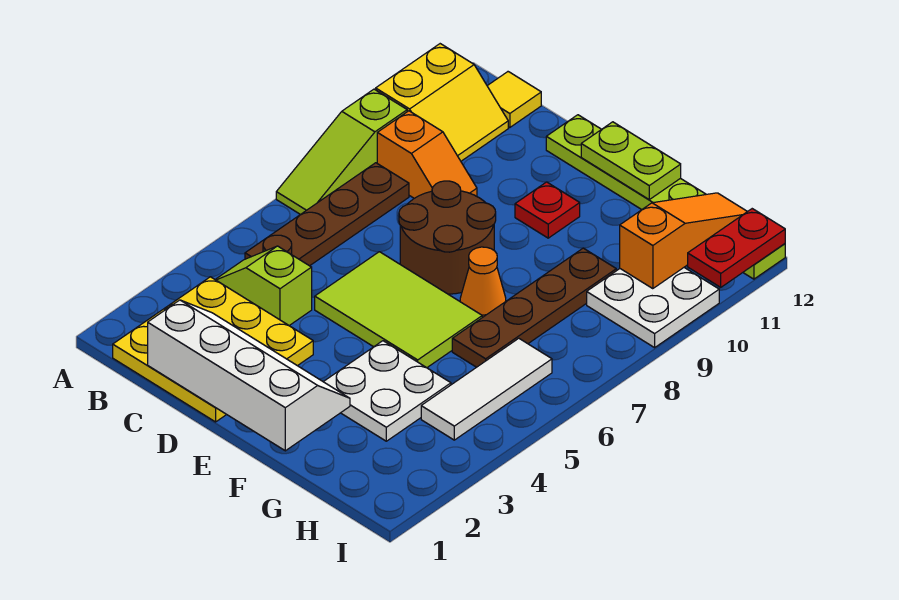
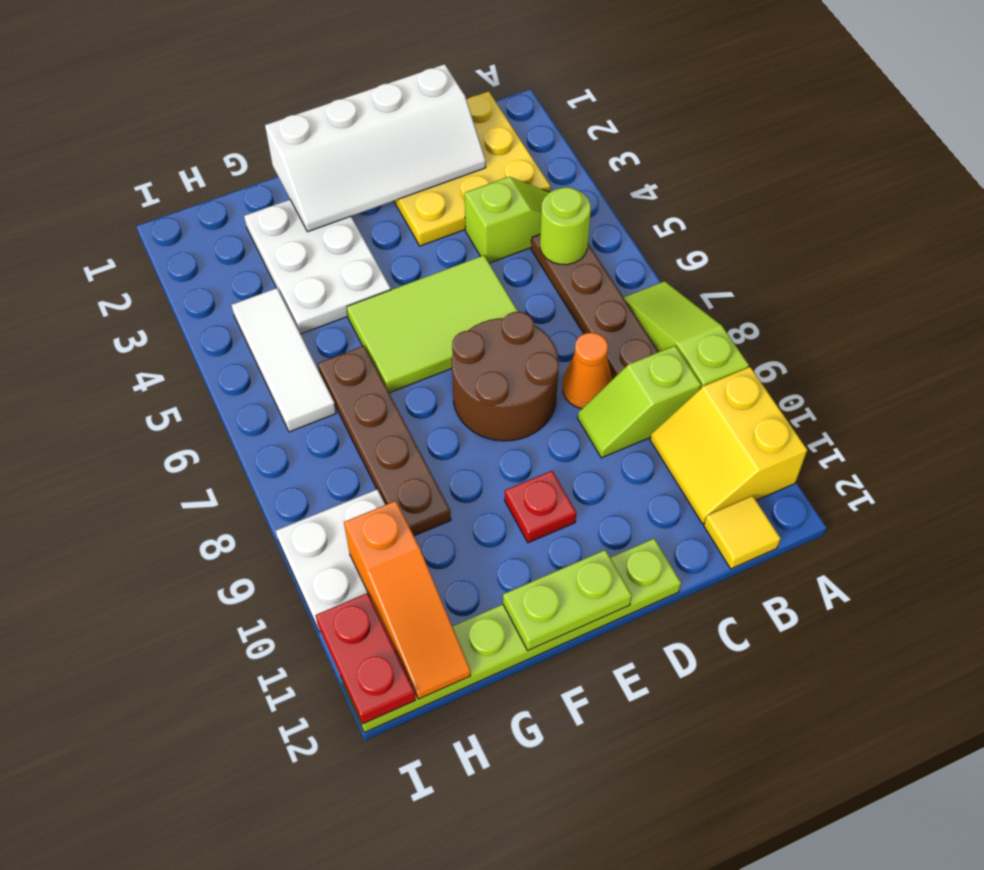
none -> lime round brick B5 level 2
orange slope B9:C9 level 1 top B -> lime slope B9:C9 level 1 top B
white plate F3:G4 level 1 -> white plate F2:G4 level 1
orange cone F7 level 1 -> orange cone C8 level 1

